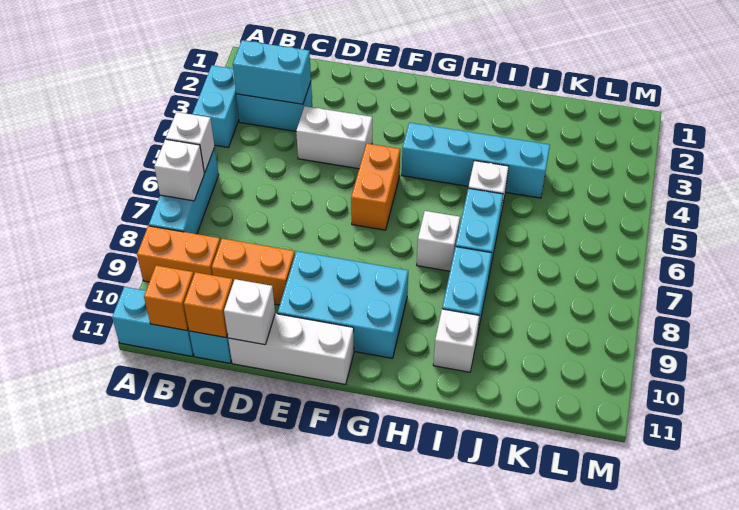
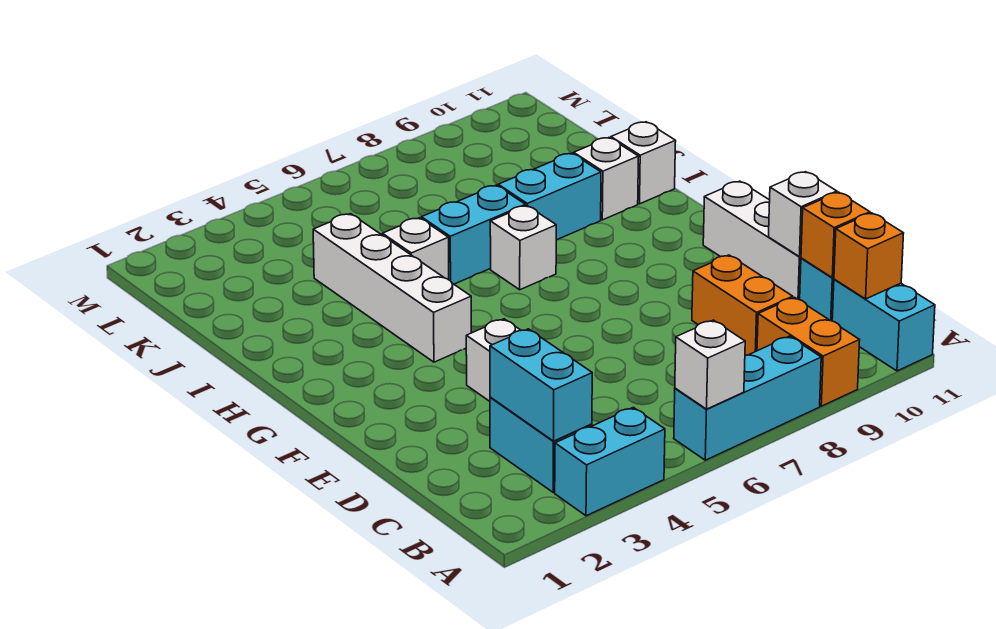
white brick A7 level 2 -> white brick I11 level 1
cyan brick E9:G10 level 1 -> none
orange brick F5:F6 level 1 -> none
cyan brick G4:J4 level 1 -> white brick G4:J4 level 1

